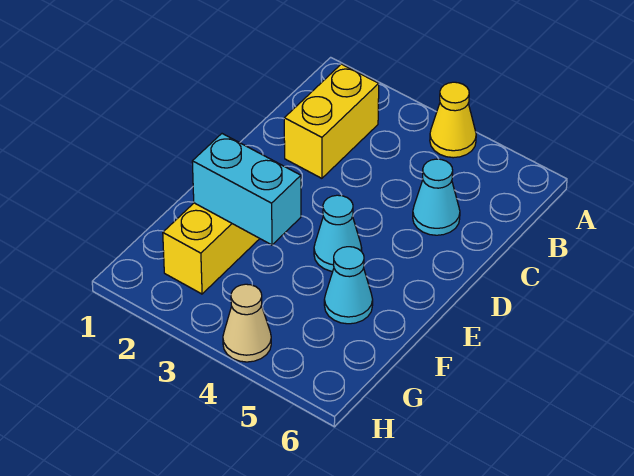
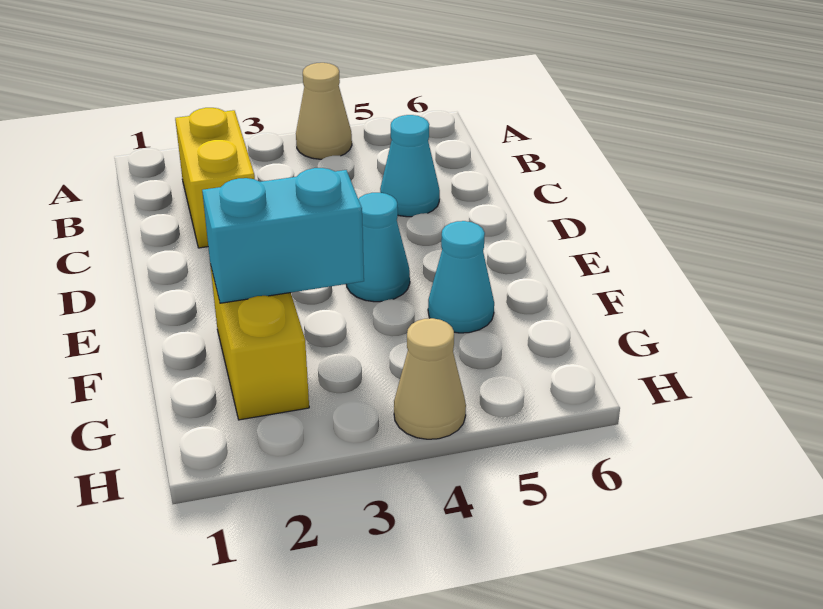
yellow cone A4 level 1 -> tan cone A4 level 1

